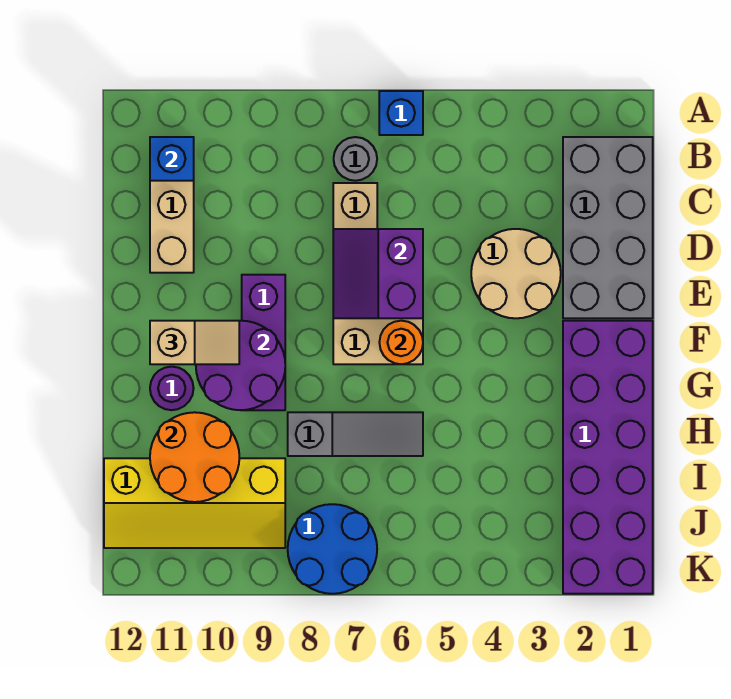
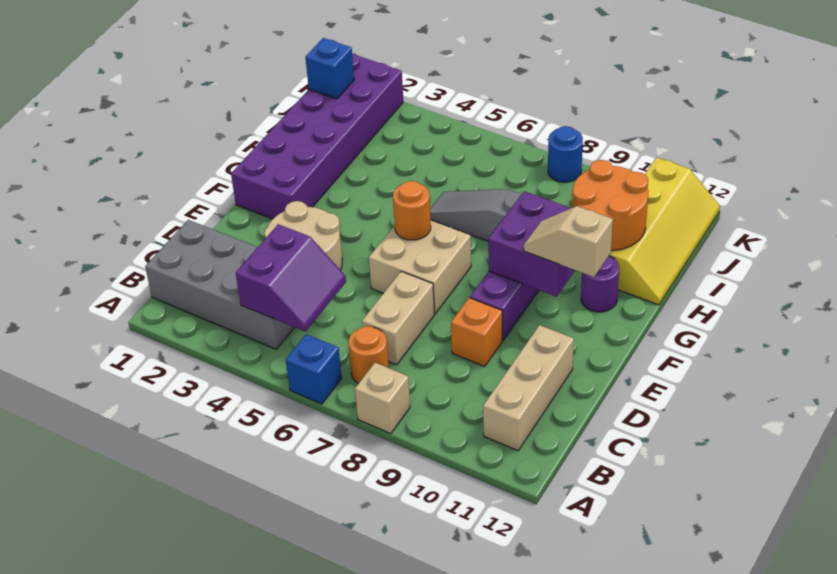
none -> tan brick A8 level 1
grey brick B1:E2 level 1 -> grey brick B1:C4 level 1
grey round brick B7 level 1 -> orange round brick B7 level 1
blue brick B11 level 2 -> blue brick J1 level 2
purple slope D6:E7 level 2 top 6 -> purple slope B4:C5 level 2 top 4
none -> orange brick D9 level 1
purple round brick F9:G10 level 2 -> purple brick F9:G10 level 2
yellow slope I9:J12 level 1 top I -> yellow slope H11:K12 level 1 top 11
blue round brick J7:K8 level 1 -> blue round brick K8 level 1

